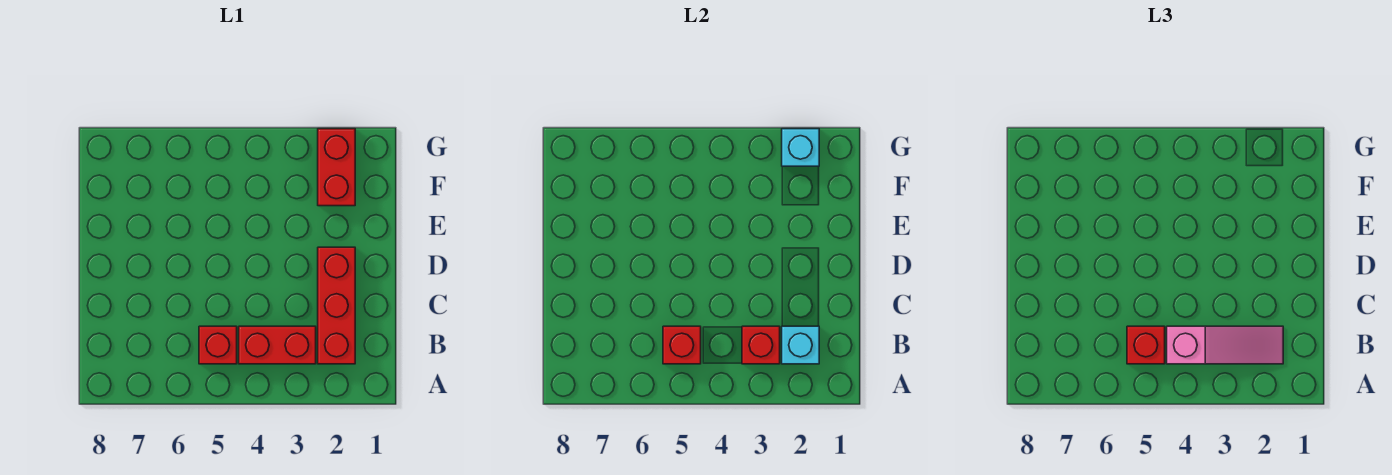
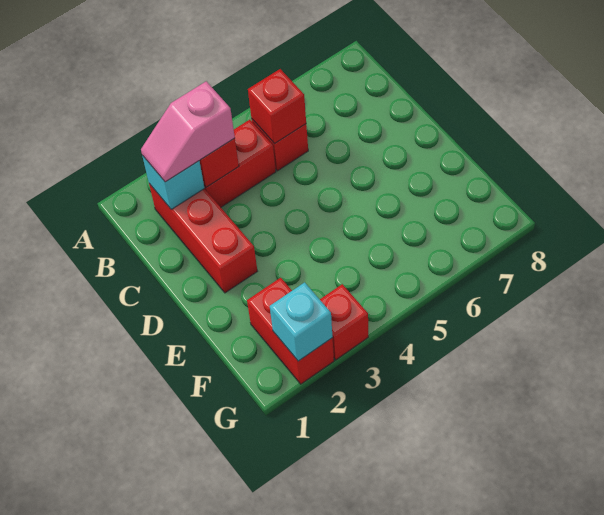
pink slope B2:B4 level 3 top 4 -> pink slope B2:B3 level 3 top 3
red brick B5 level 3 -> red brick G3 level 1

